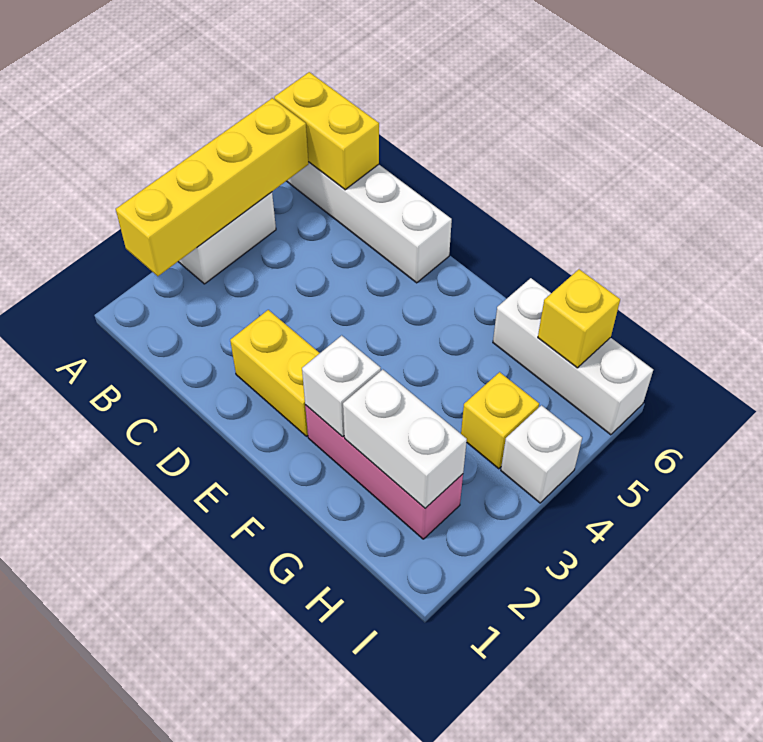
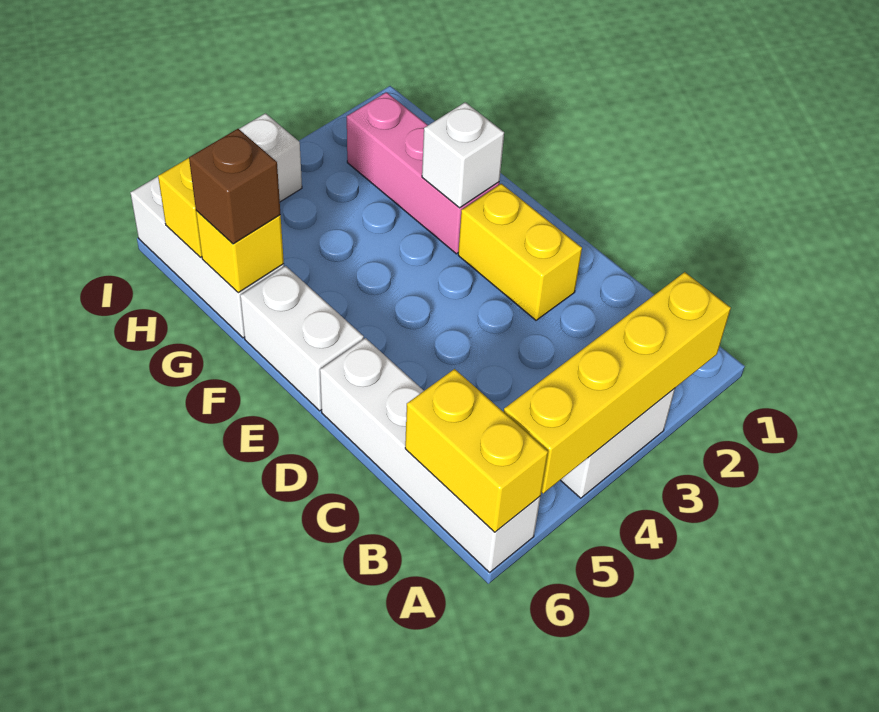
white brick G2:H2 level 2 -> white brick E6:F6 level 1
none -> brown brick G6 level 3
yellow brick H4 level 1 -> yellow brick G6 level 2

